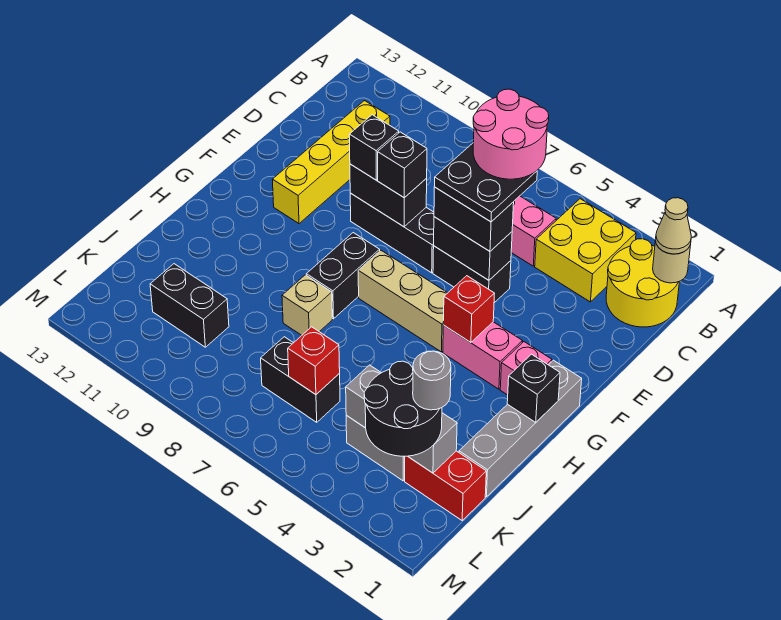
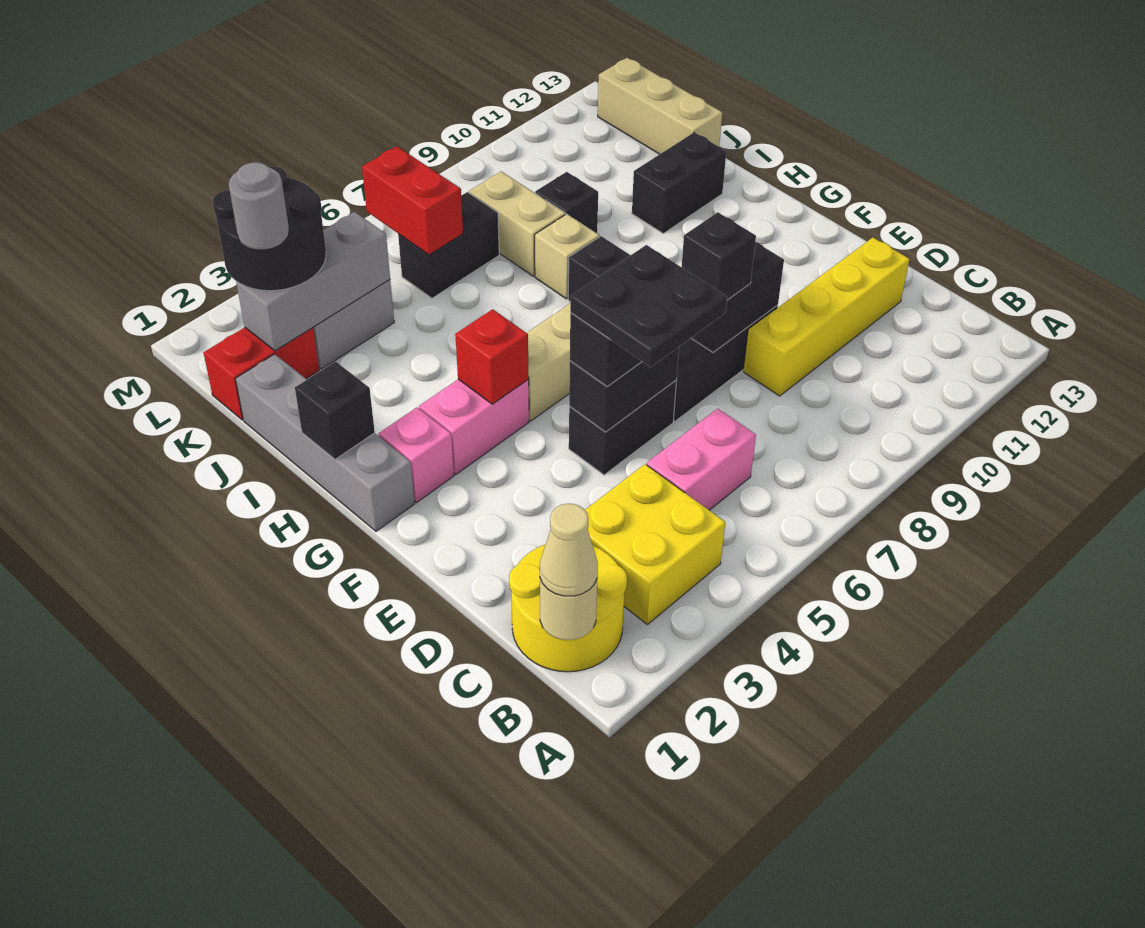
pink round brick C5:D6 level 5 -> none
yellow brick C11:F11 level 1 -> yellow brick D9:D12 level 1
black brick E9 level 3 -> black brick J9 level 1
none -> tan brick J8:K8 level 1
none -> tan brick J13:L13 level 1
red brick K6 level 2 -> red brick K6:L6 level 2
black brick K10:K11 level 1 -> black brick I11:I12 level 1

